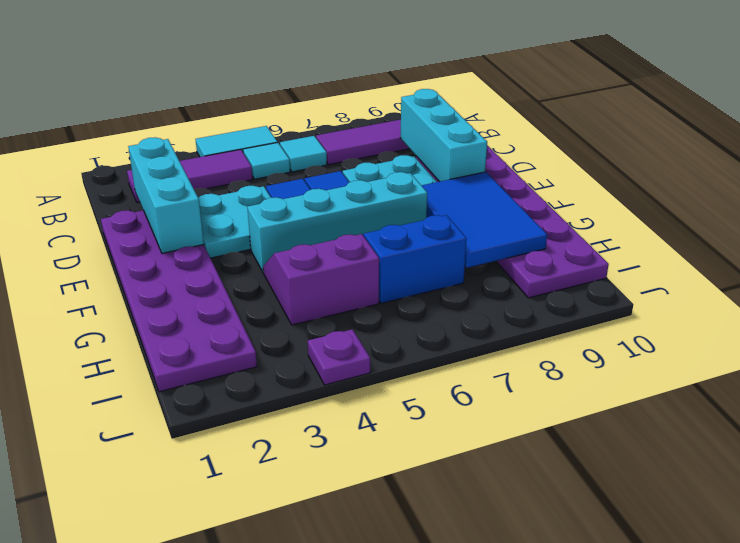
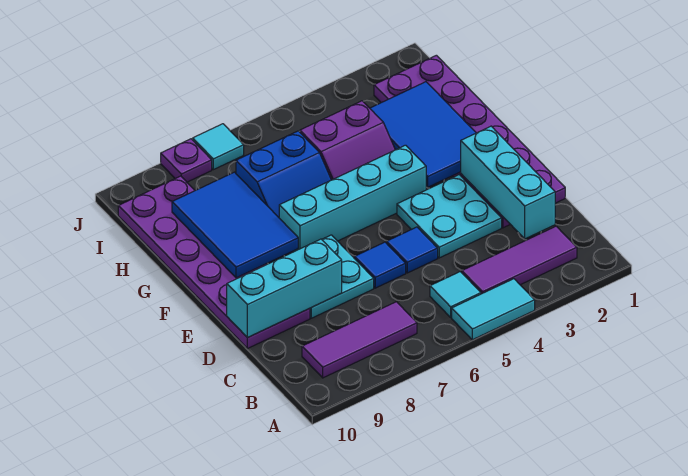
cyan tile B6 level 1 -> cyan tile J7 level 1
cyan brick C9:E9 level 2 -> cyan brick D8:D10 level 2
none -> blue tile F2:H3 level 2
purple plate J4 level 1 -> purple plate J8 level 1

